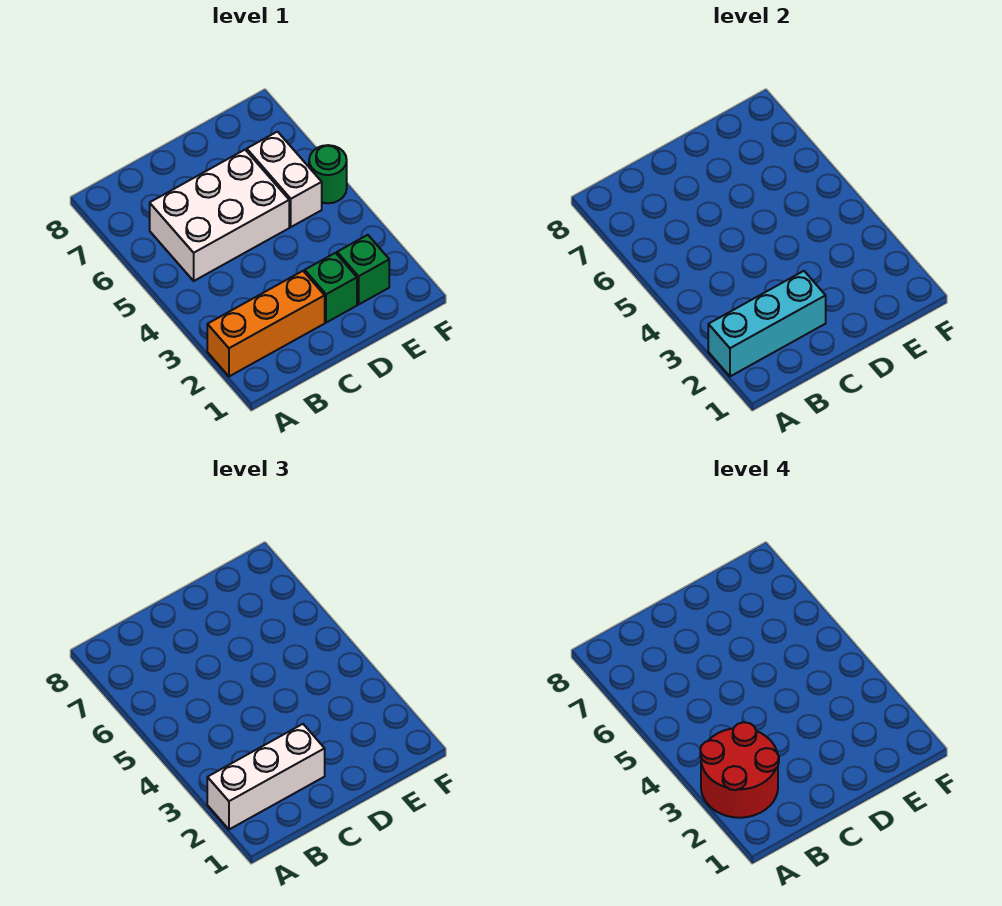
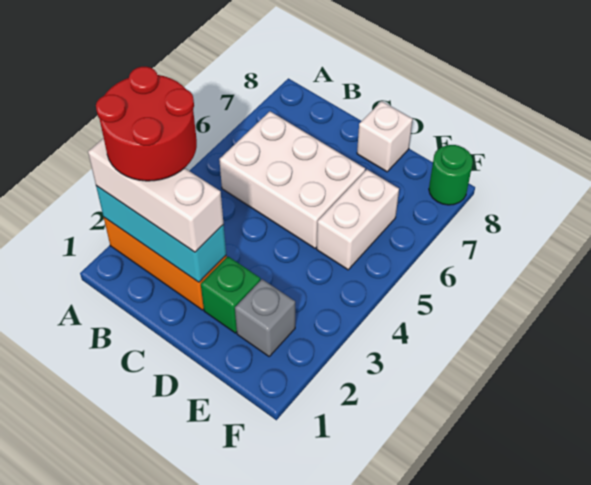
none -> white brick D8 level 1
green brick E2 level 1 -> grey brick E2 level 1
green round brick F5 level 1 -> green round brick F8 level 1

